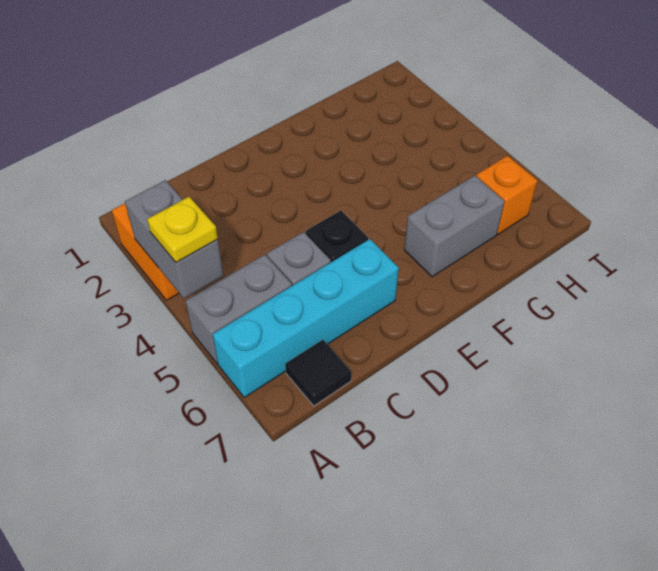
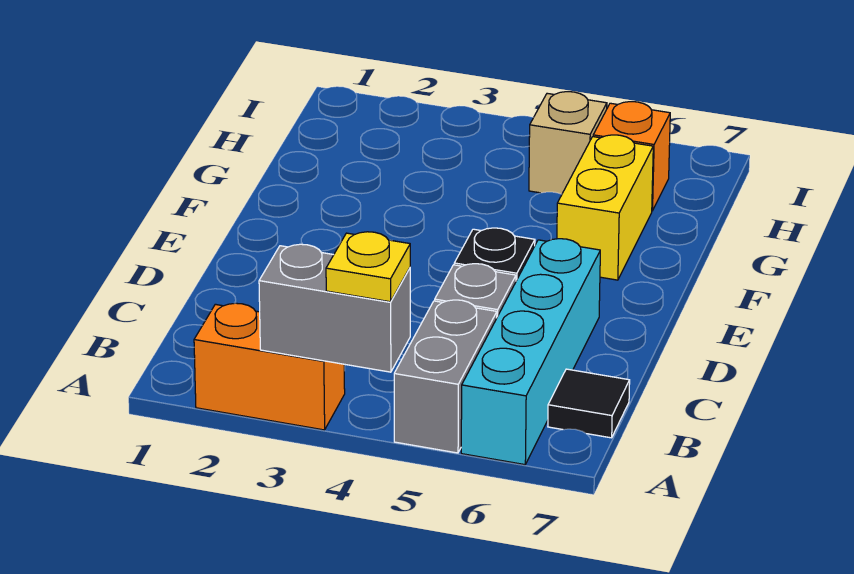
grey brick F6:G6 level 1 -> yellow brick F6:G6 level 1
none -> tan brick H5 level 1

